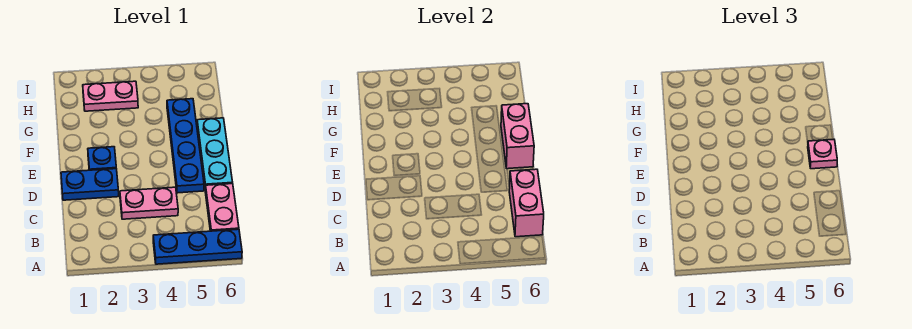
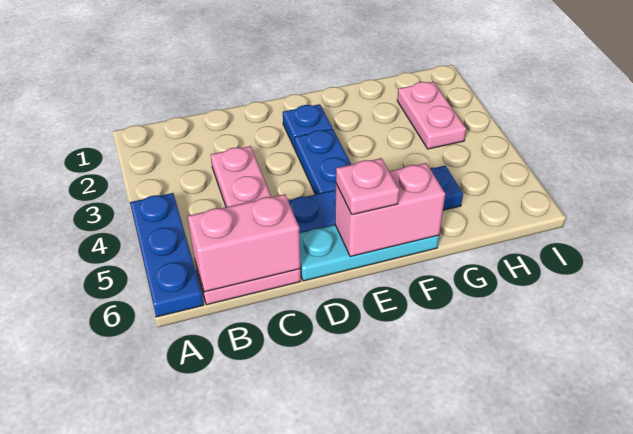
blue plate D1:D2 level 1 -> blue plate E3:E4 level 1

